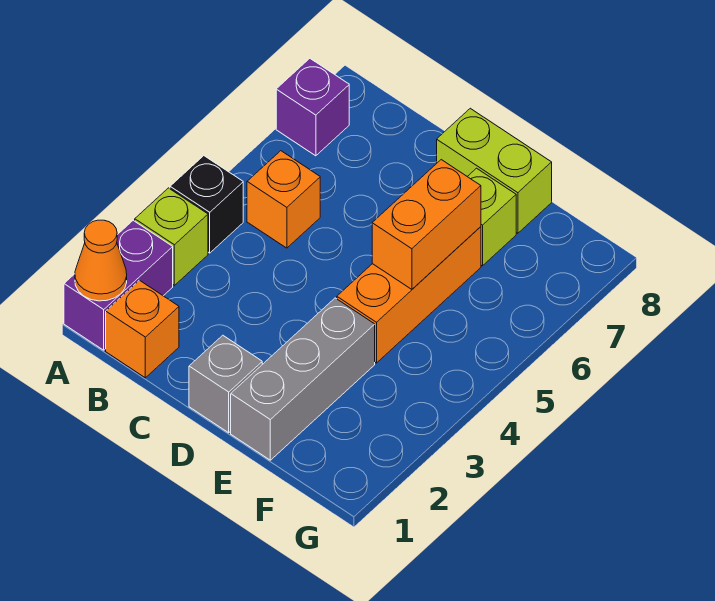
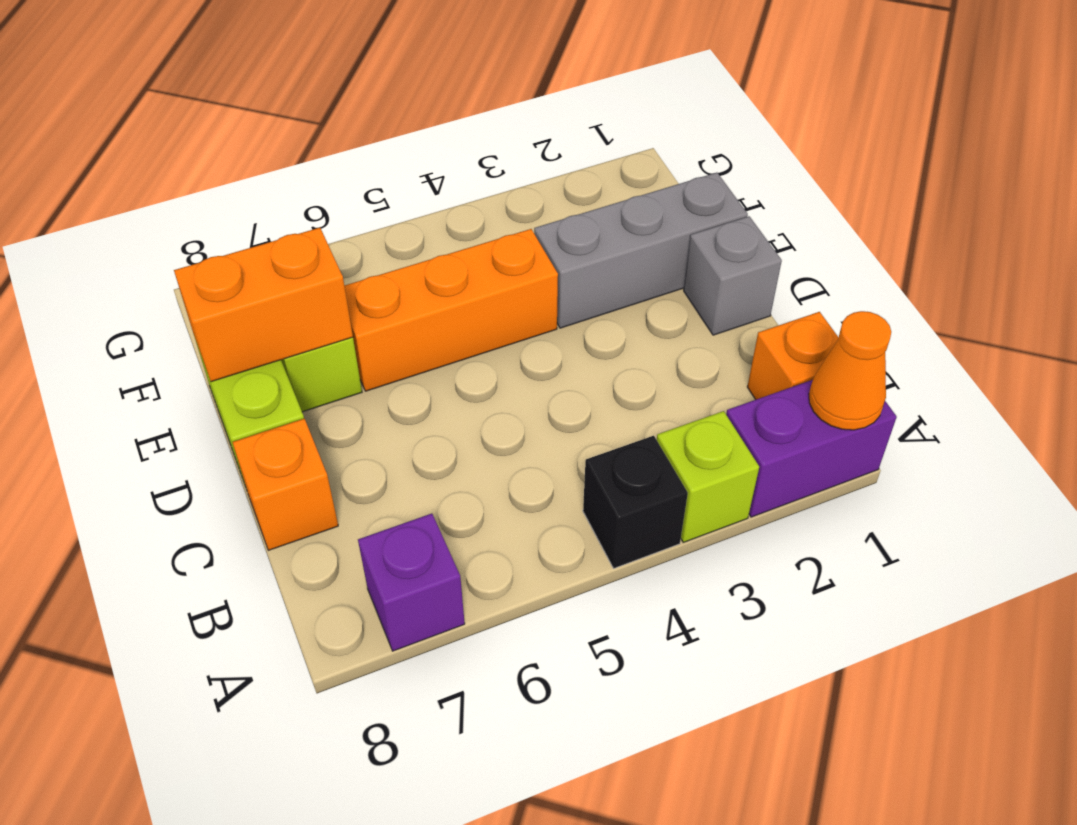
orange brick B5 level 1 -> orange brick C8 level 1
orange brick E5:E6 level 2 -> orange brick E7:E8 level 2

